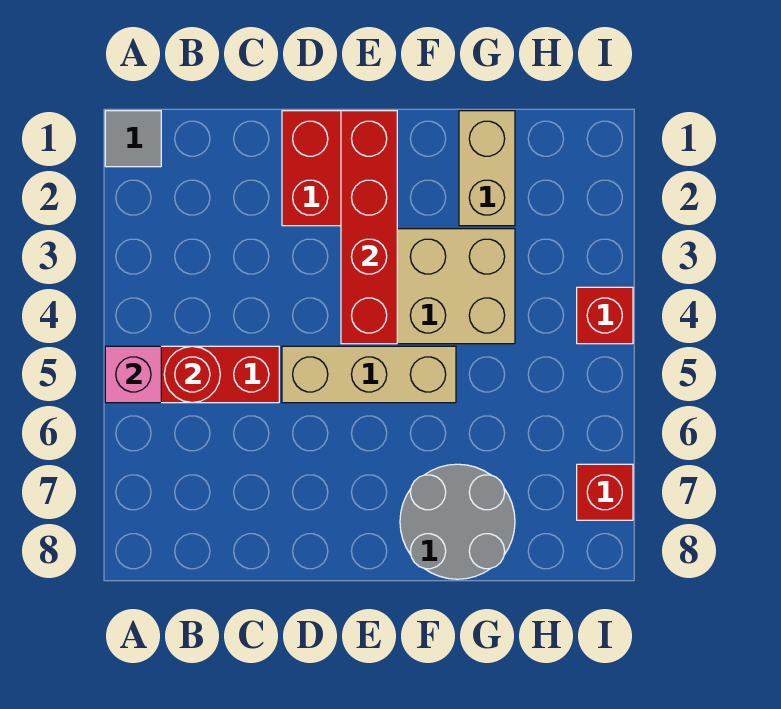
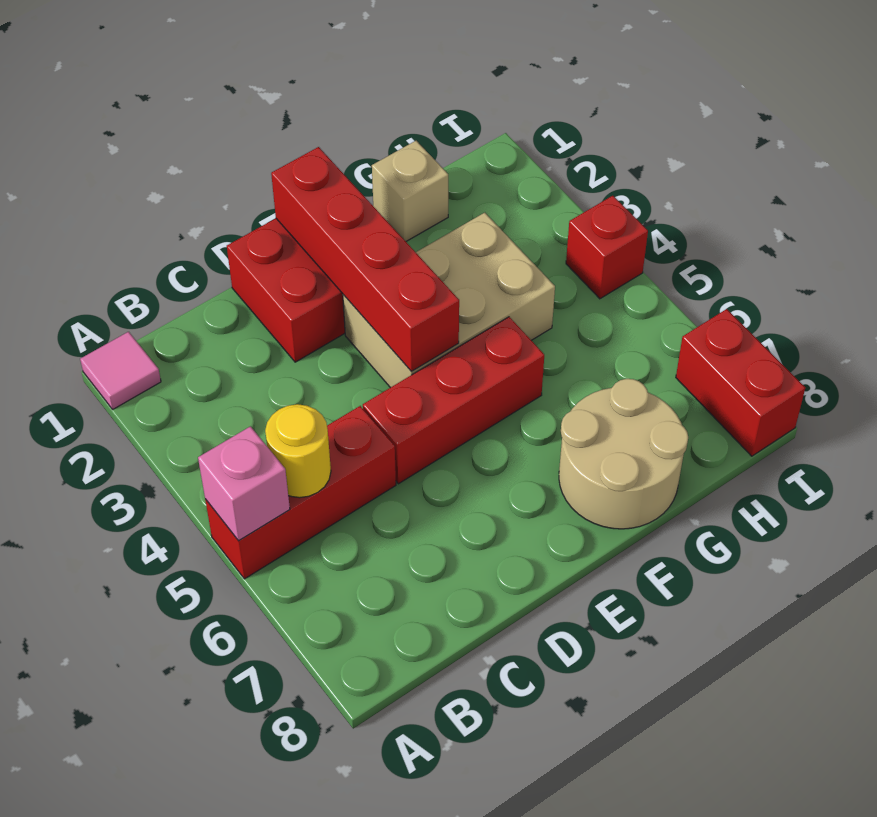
grey tile A1 level 1 -> pink tile A1 level 1
red round brick B5 level 2 -> yellow round brick B5 level 2
tan brick D5:F5 level 1 -> red brick D5:F5 level 1
grey round brick F7:G8 level 1 -> tan round brick F7:G8 level 1
tan brick G1:G2 level 1 -> tan brick G1 level 1
red brick I7 level 1 -> red brick I7:I8 level 1

